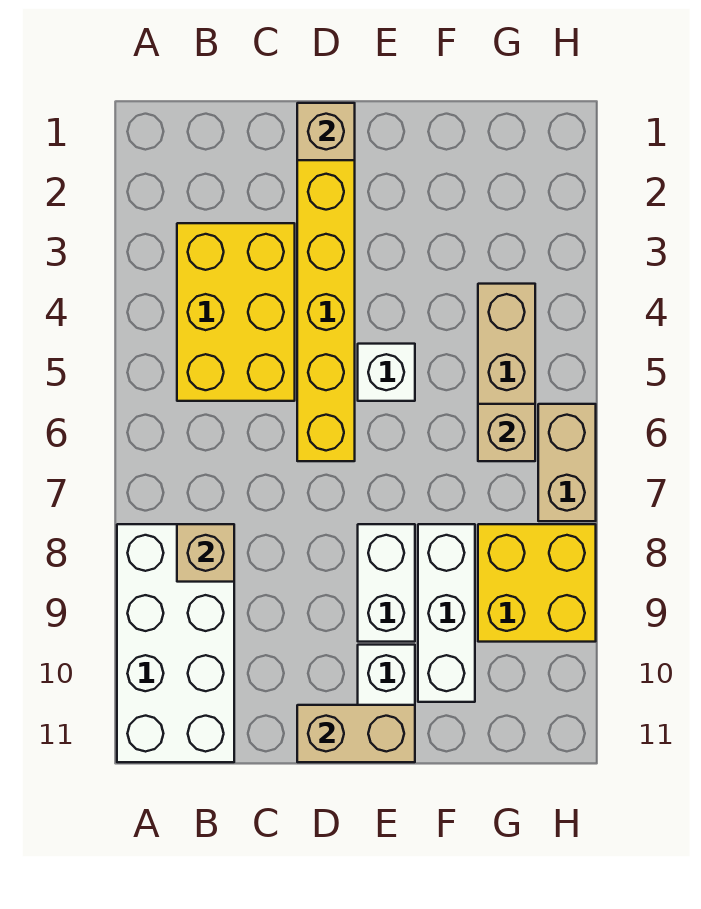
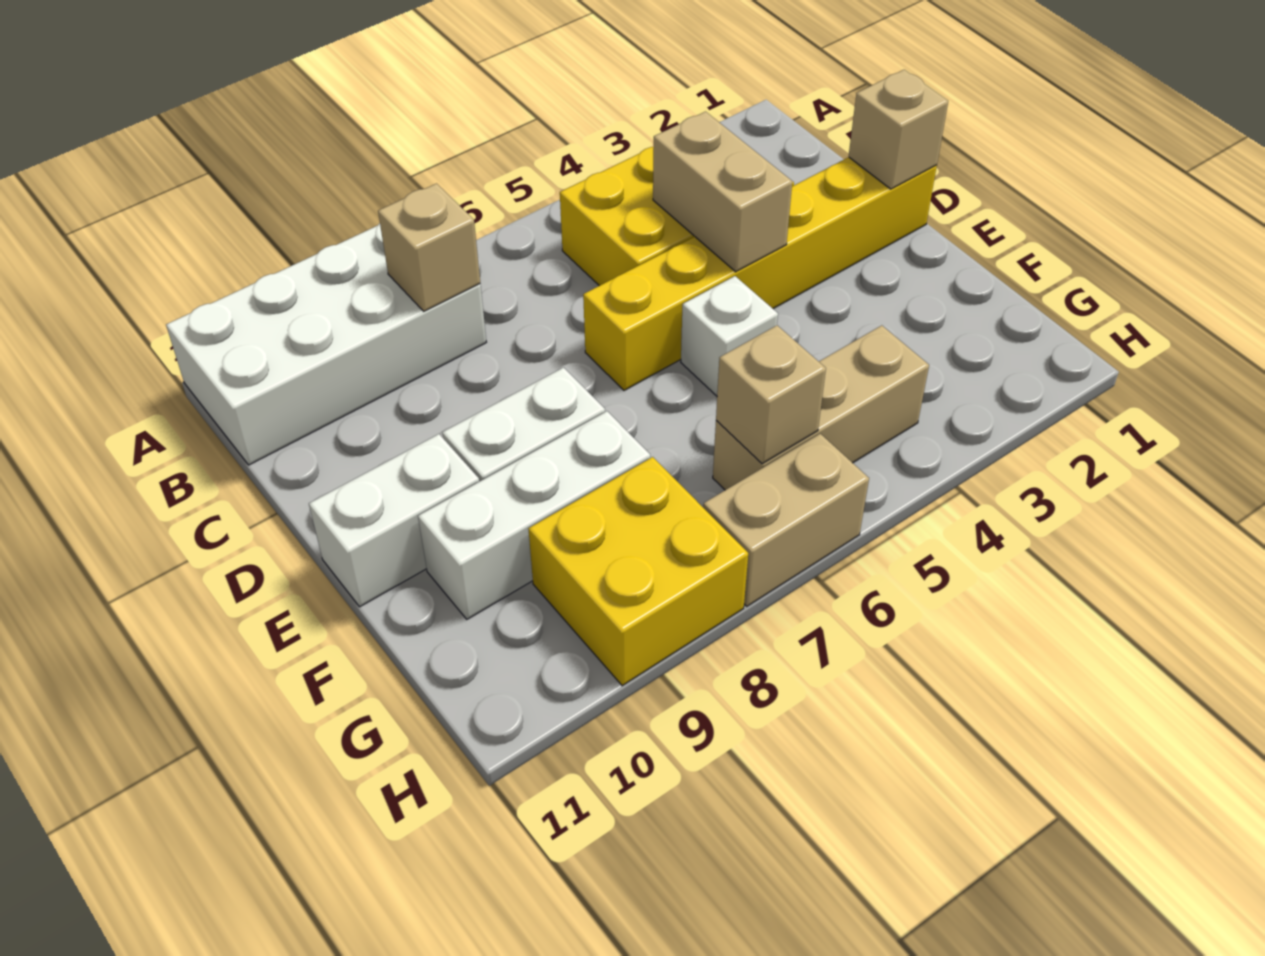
tan brick D11:E11 level 2 -> tan brick C4:D4 level 2

